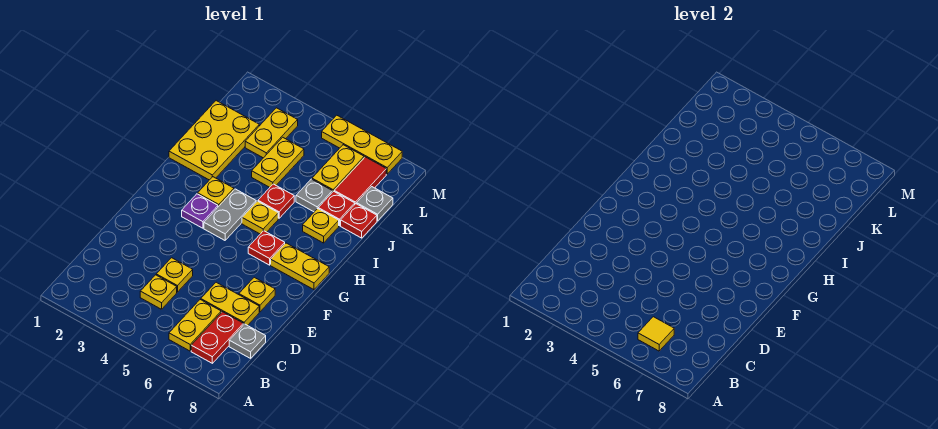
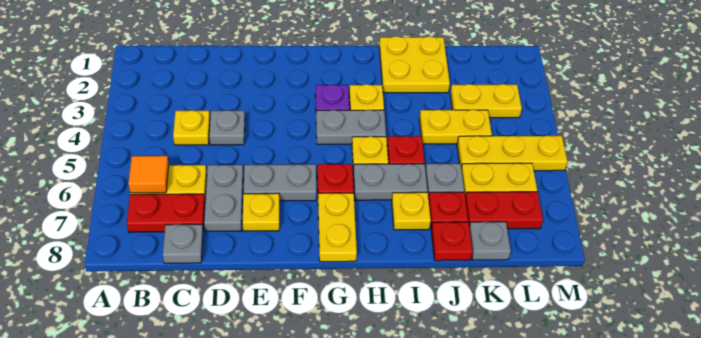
yellow tile B6 level 2 -> orange tile B6 level 2
yellow plate D4 level 1 -> grey plate D4 level 1
yellow plate D6:D7 level 1 -> grey plate D6:D7 level 1
none -> grey plate E6:F6 level 1
none -> grey plate H6:I6 level 1
yellow plate I1:K2 level 1 -> yellow plate I1:J2 level 1
red tile K7:L7 level 1 -> red plate K7:L7 level 1
yellow plate M5:M7 level 1 -> yellow plate K5:M5 level 1

